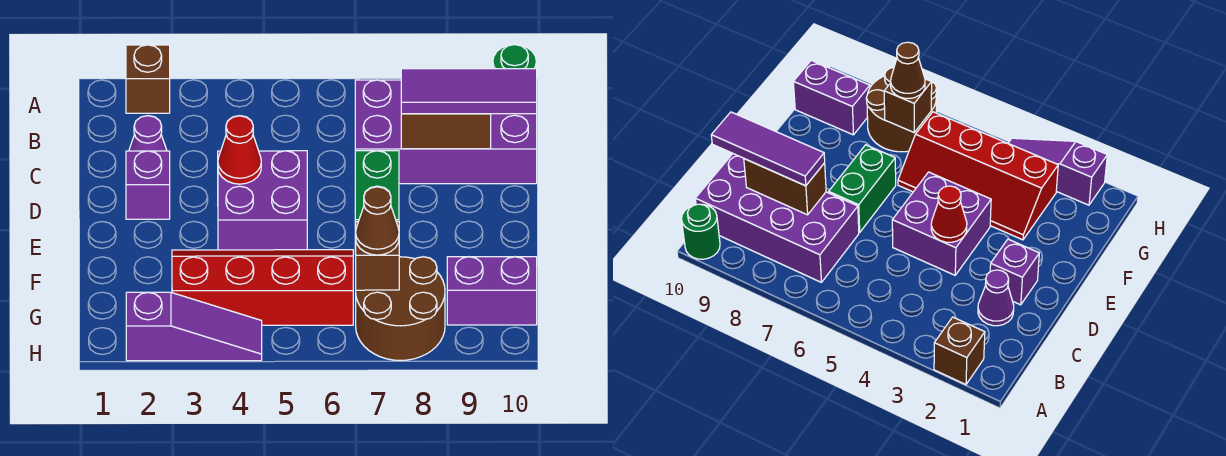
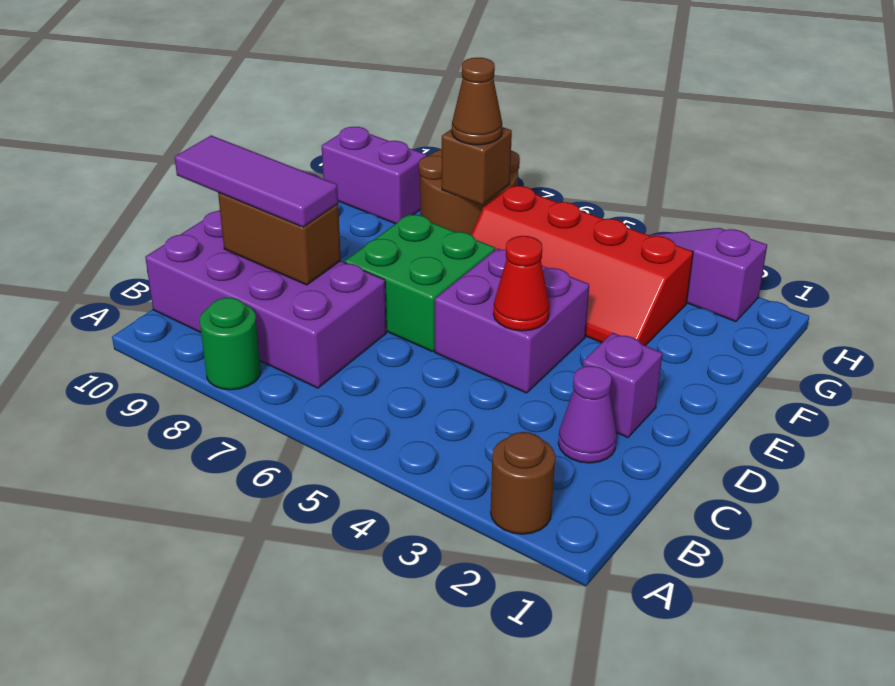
brown brick A2 level 1 -> brown round brick A2 level 1
green round brick A10 level 1 -> green round brick A8 level 1
green brick D7:E7 level 1 -> green brick D6:E7 level 1

